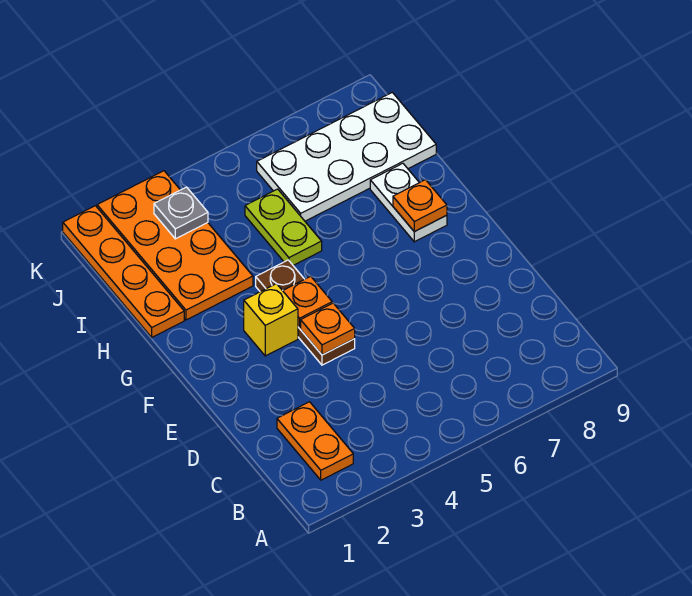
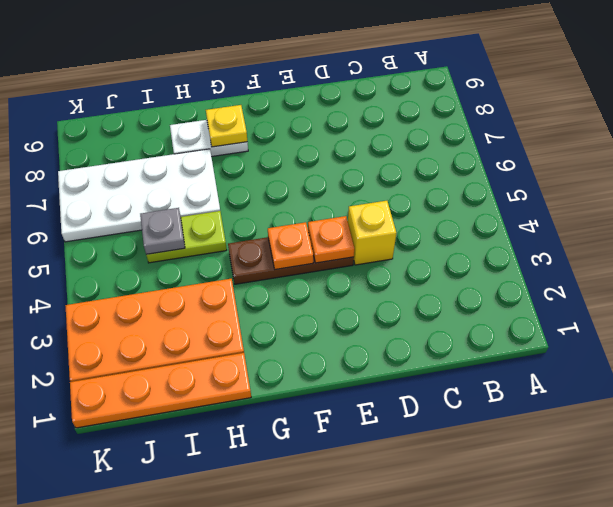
orange plate B2:C2 level 1 -> none
yellow brick F3 level 1 -> yellow brick D4 level 1
orange plate G8 level 2 -> yellow plate G8 level 2
white plate I6:J9 level 1 -> white plate H6:K7 level 1
grey plate J3 level 2 -> grey plate I5 level 2

